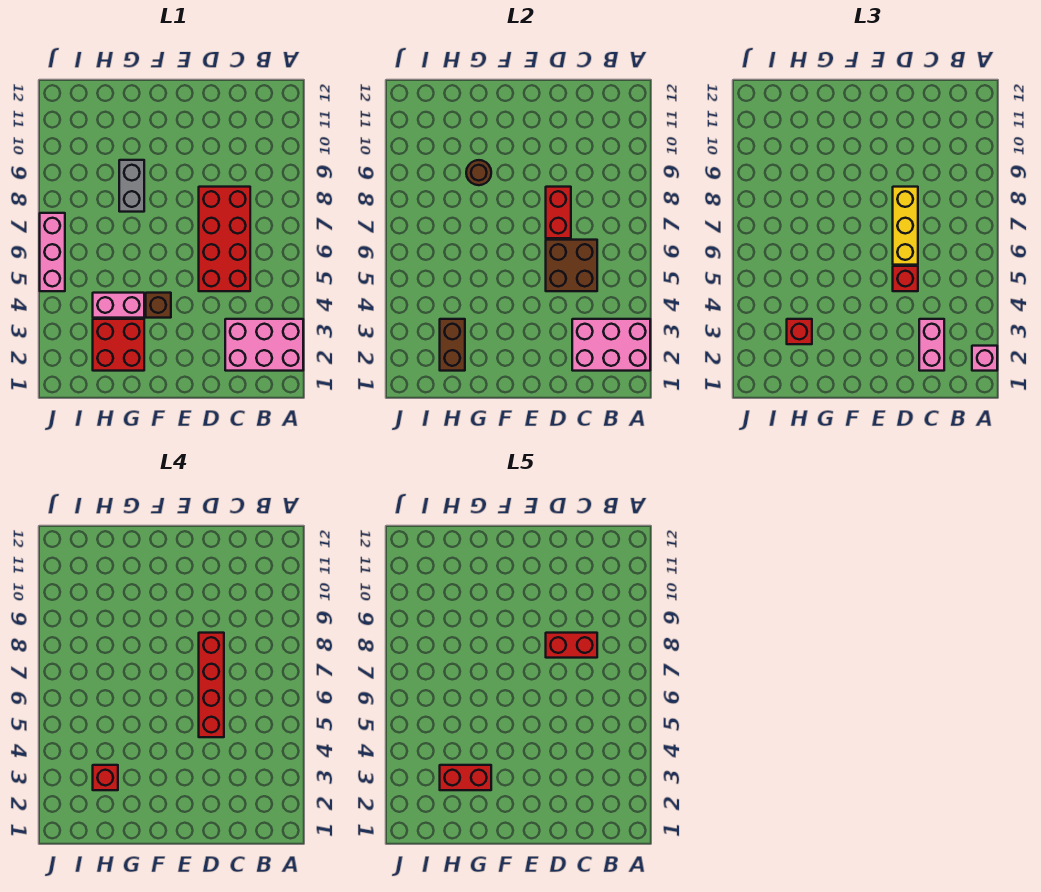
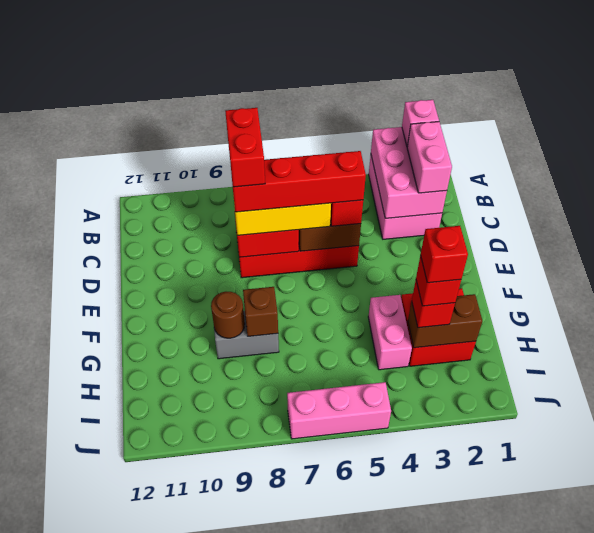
pink brick C2:C3 level 3 -> pink brick B2:C2 level 3
brown brick F4 level 1 -> brown brick G8 level 2
red brick G3:H3 level 5 -> red brick H3 level 5

